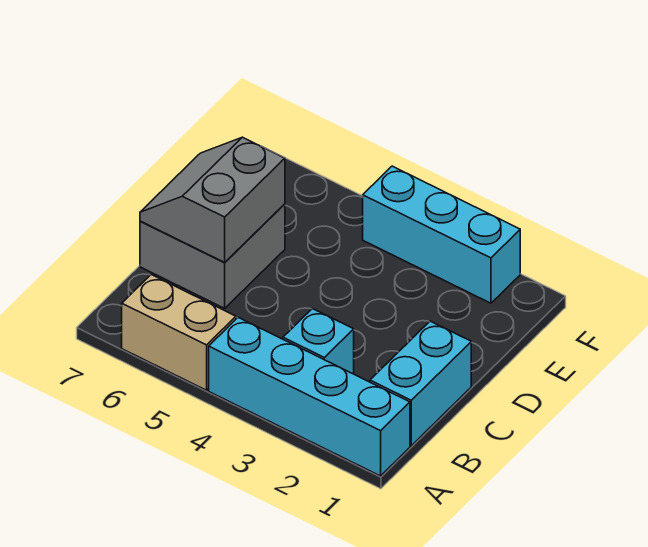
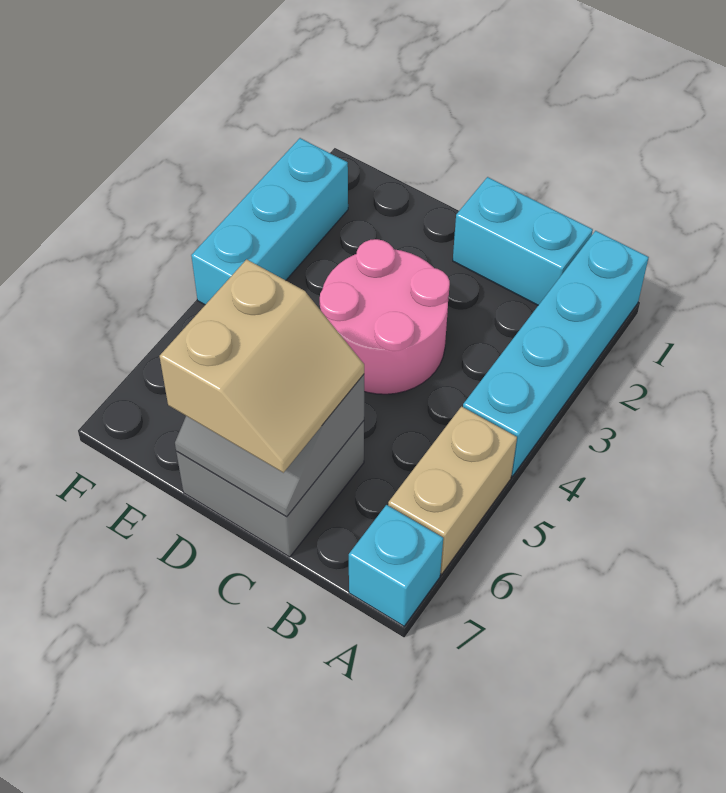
cyan brick B3 level 1 -> cyan brick A7 level 1
none -> pink round brick C3:D4 level 1
none -> tan slope C6:D7 level 3 top D

